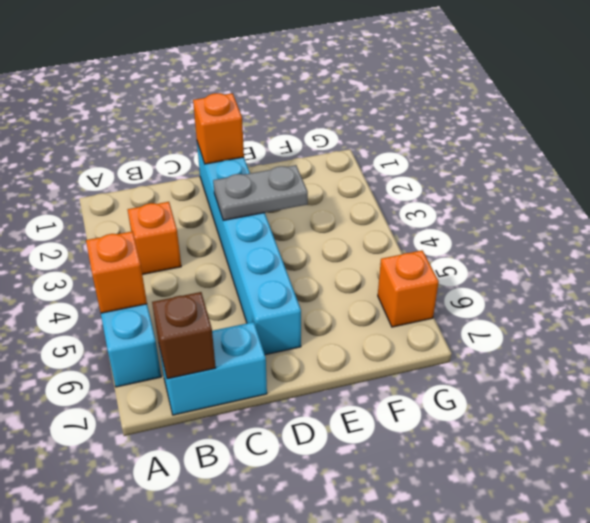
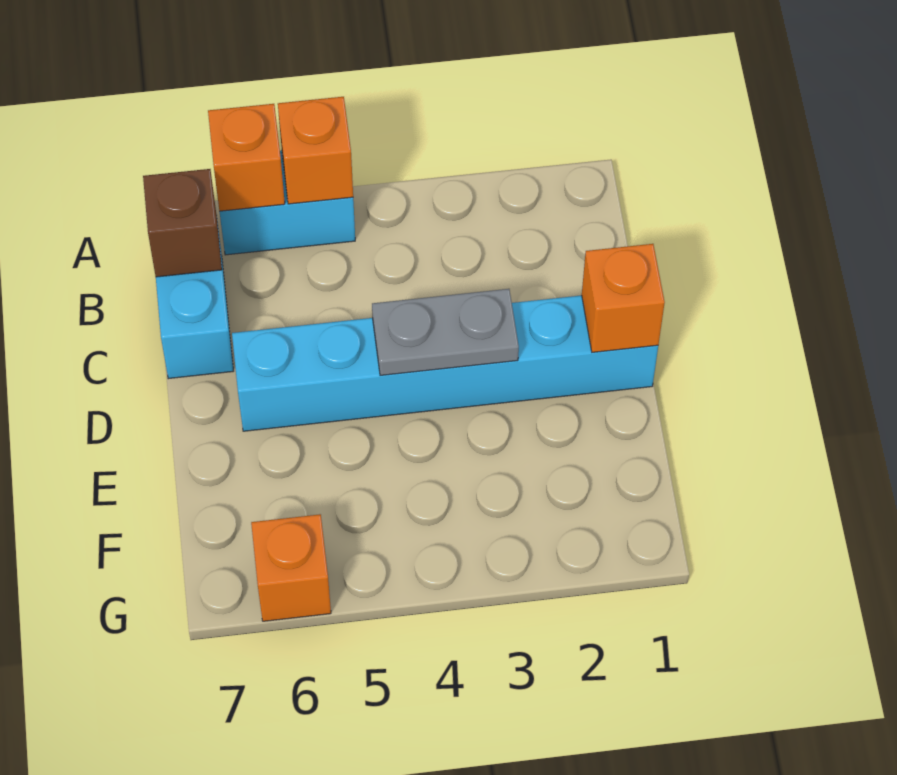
orange brick B3 level 1 -> orange brick A6 level 2
grey plate D3:E3 level 2 -> grey plate D3:D4 level 2

